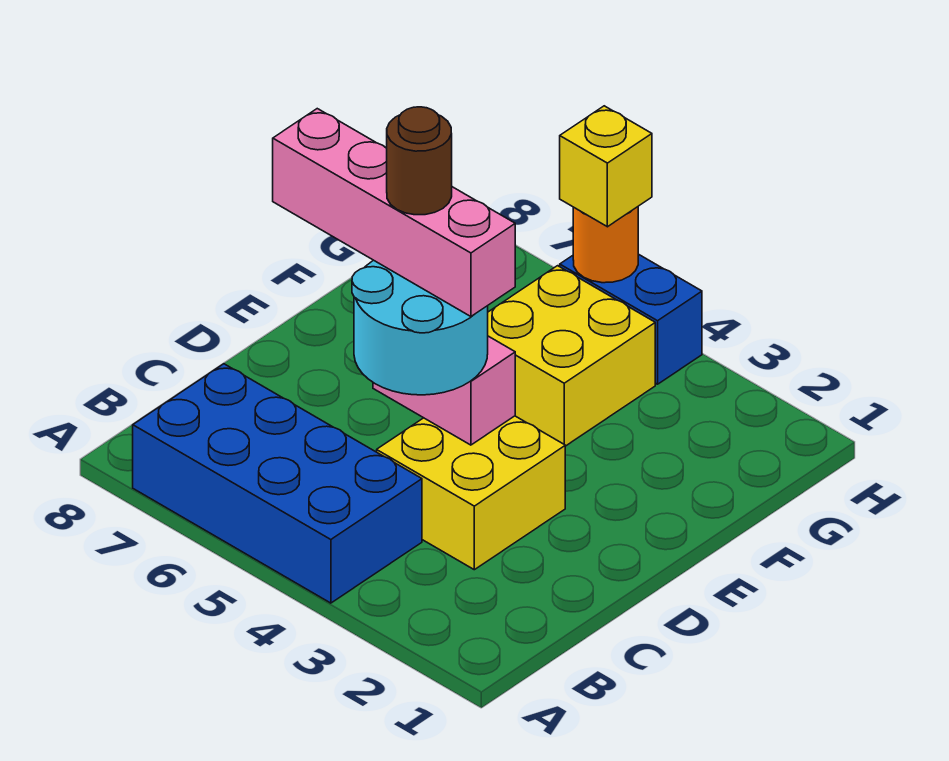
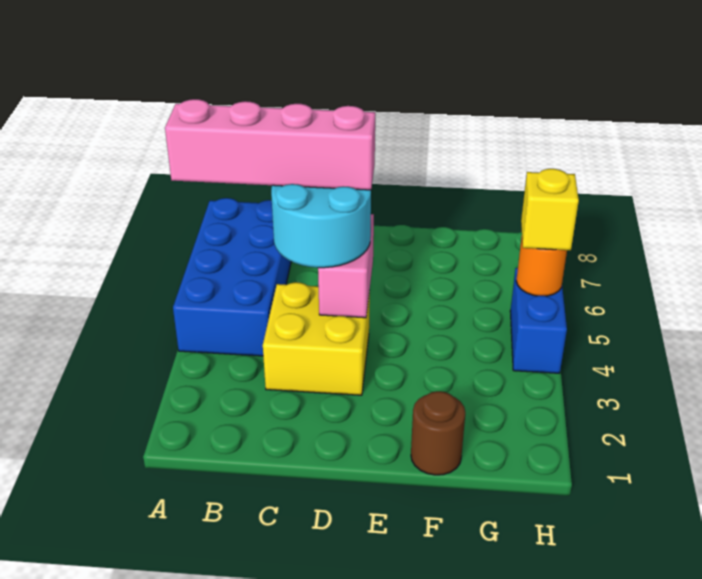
pink brick D4:D7 level 4 -> pink brick A5:D5 level 4
brown round brick D5 level 5 -> brown round brick F1 level 1
yellow brick F4:G5 level 1 -> none

